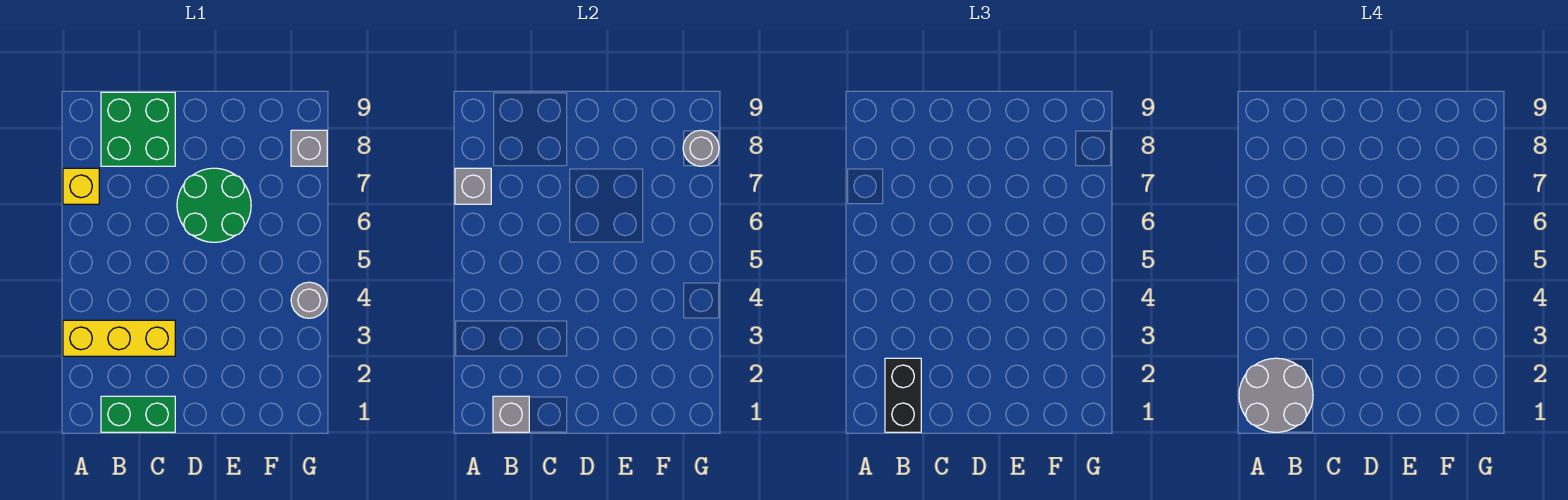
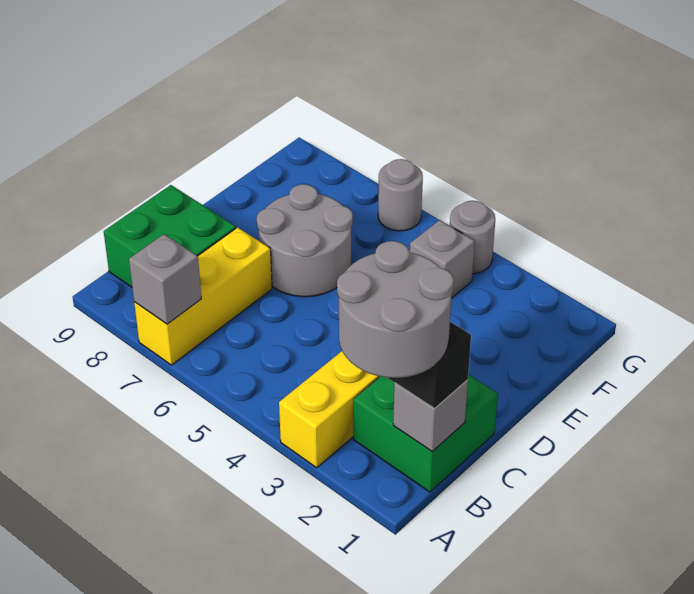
yellow brick A7 level 1 -> yellow brick A7:C7 level 1
green brick B1:C1 level 1 -> green brick B1:C2 level 1
green round brick D6:E7 level 1 -> grey round brick D6:E7 level 1
grey brick G8 level 1 -> grey brick F4 level 1
grey round brick G8 level 2 -> grey round brick G6 level 1

